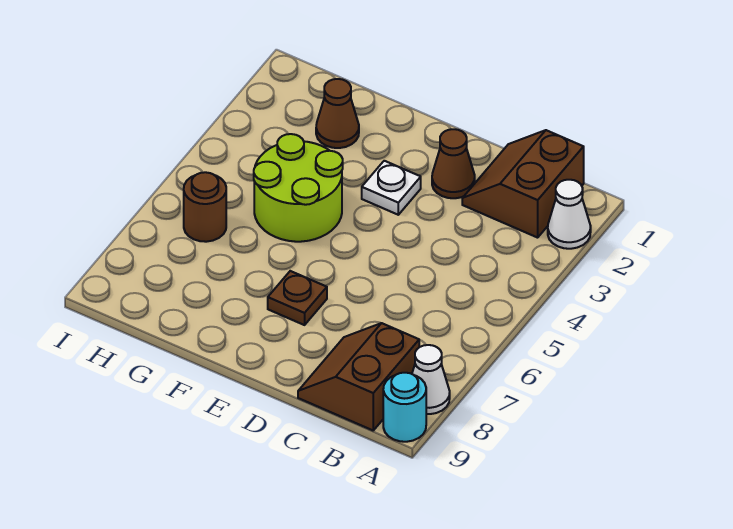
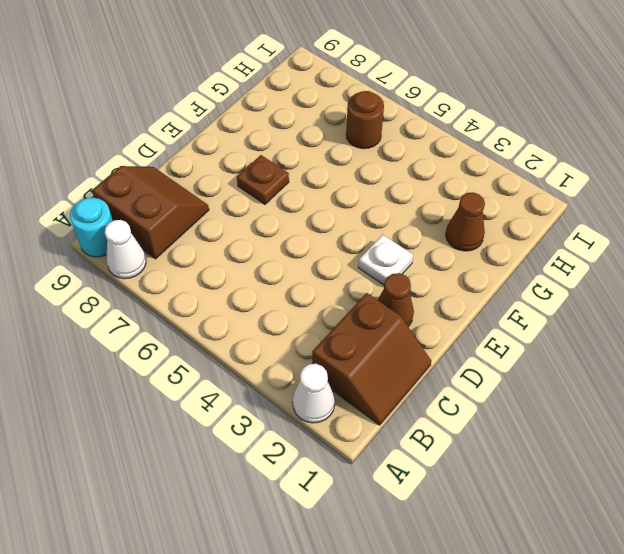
brown slope B1:C2 level 1 top B -> brown slope B1:C2 level 1 top 2
lime round brick F4:G5 level 1 -> none

